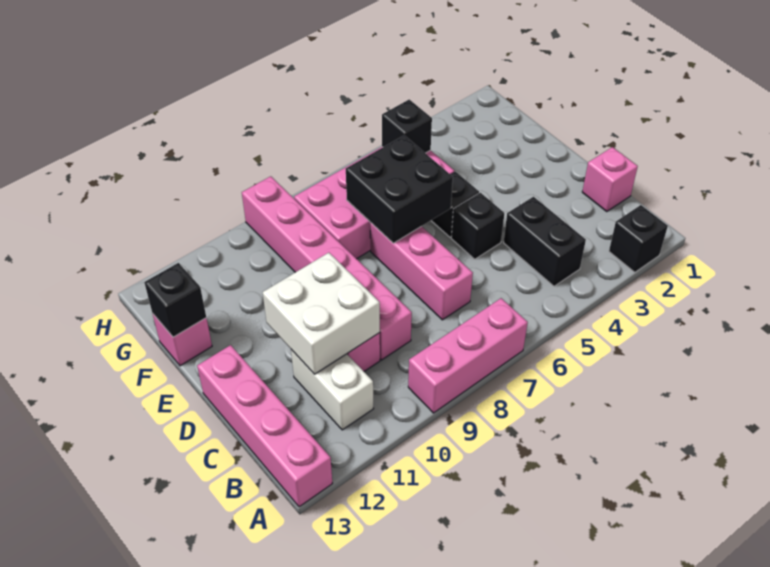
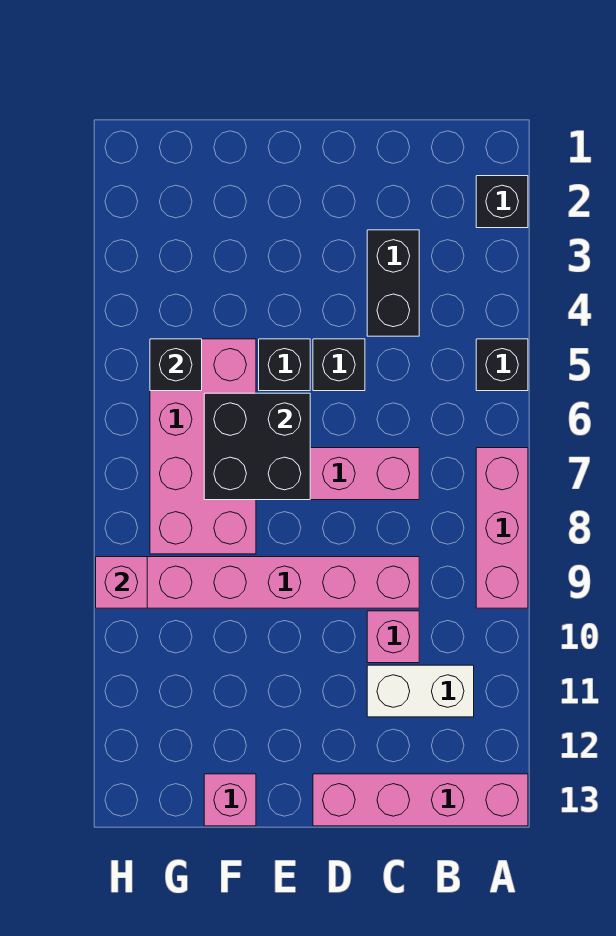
black brick B4:C4 level 1 -> black brick C3:C4 level 1
pink brick C1 level 1 -> pink brick H9 level 2
white brick C10:D11 level 2 -> none
black brick F13 level 2 -> black brick A5 level 1

